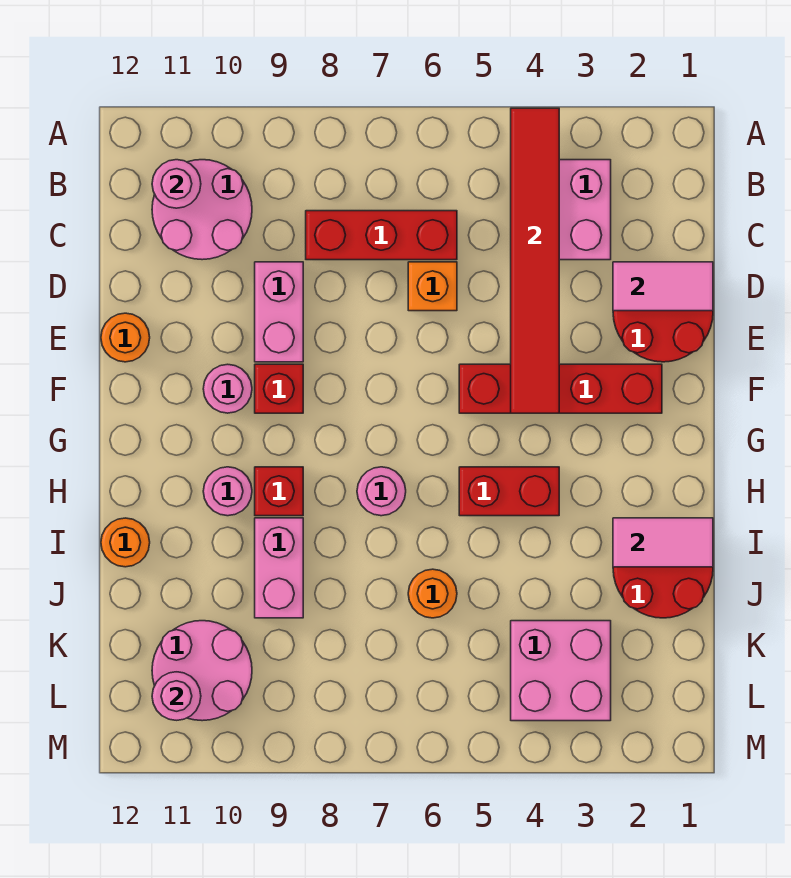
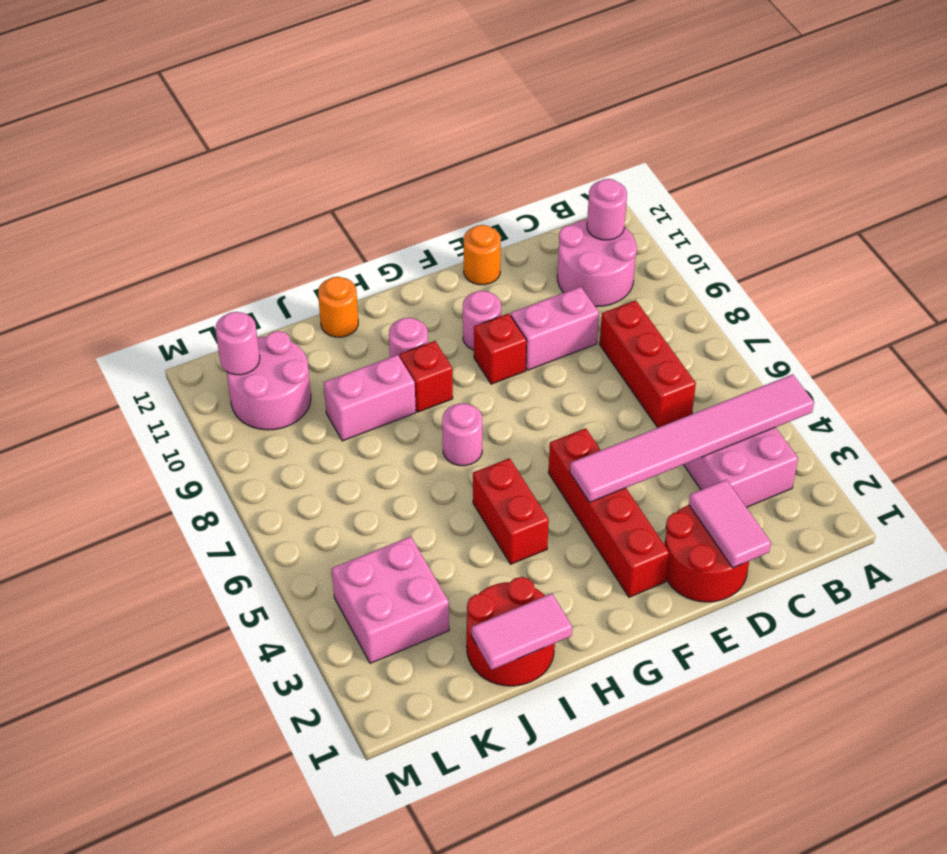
red tile A4:F4 level 2 -> pink tile A4:F4 level 2
orange brick D6 level 1 -> none
pink tile I1:I2 level 2 -> pink tile I1:J1 level 2
orange round brick J6 level 1 -> none

